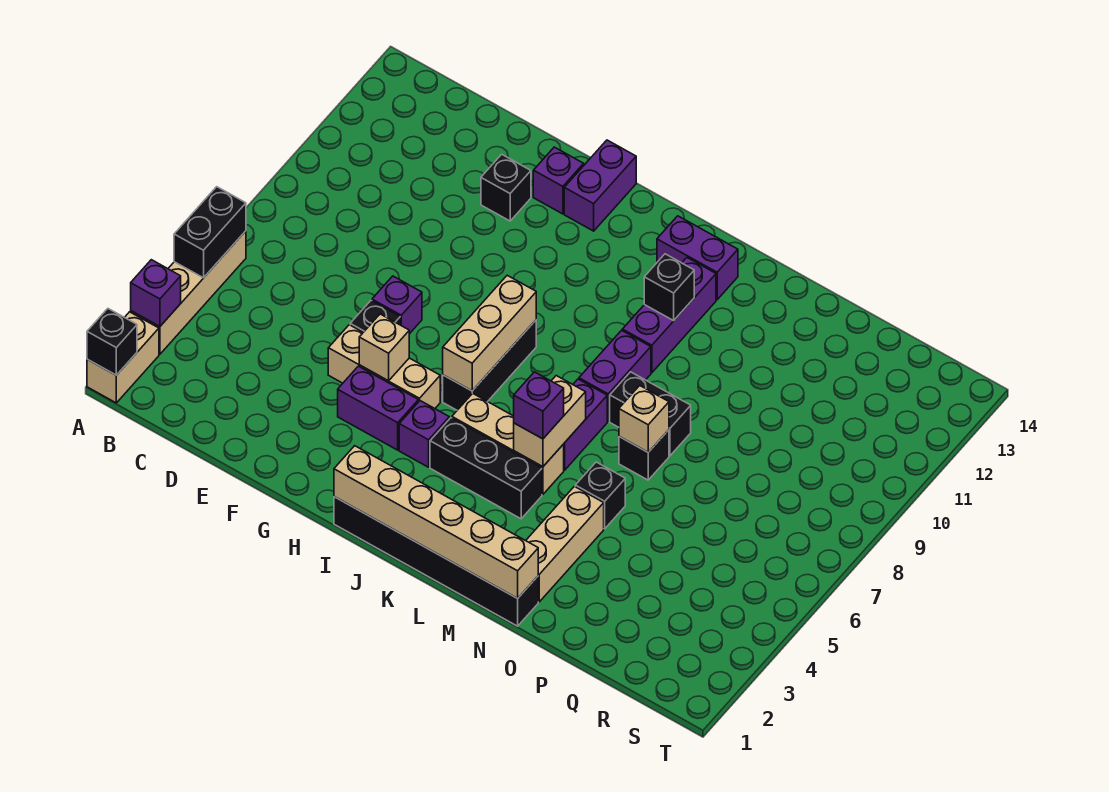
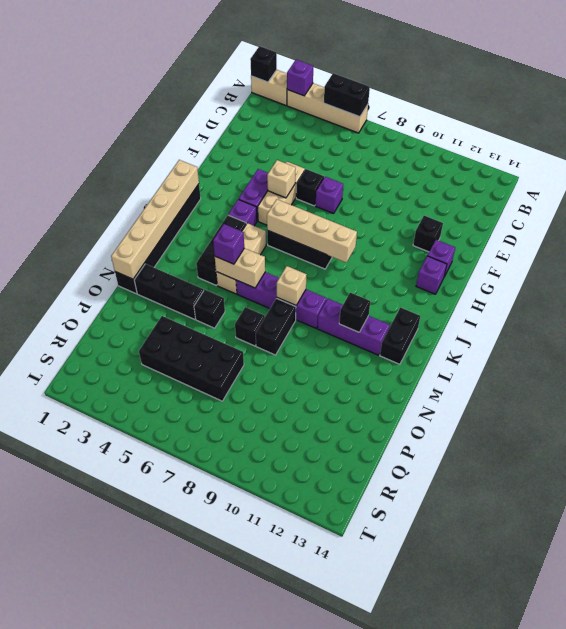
purple brick H13:H14 level 1 -> purple brick H13 level 1
tan brick I6:I8 level 2 -> tan brick I6:I9 level 2
purple brick K13:L13 level 1 -> black brick K13:L13 level 1
tan brick N2:N4 level 1 -> black brick N2:N4 level 1
tan brick N7 level 2 -> tan brick L8 level 2
none -> black brick P4:Q7 level 1

